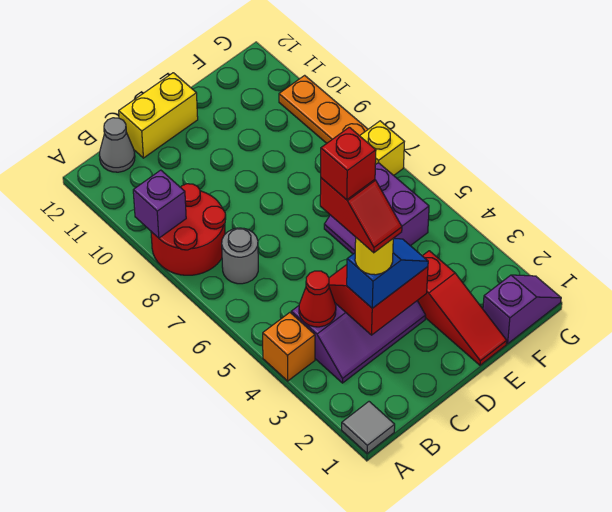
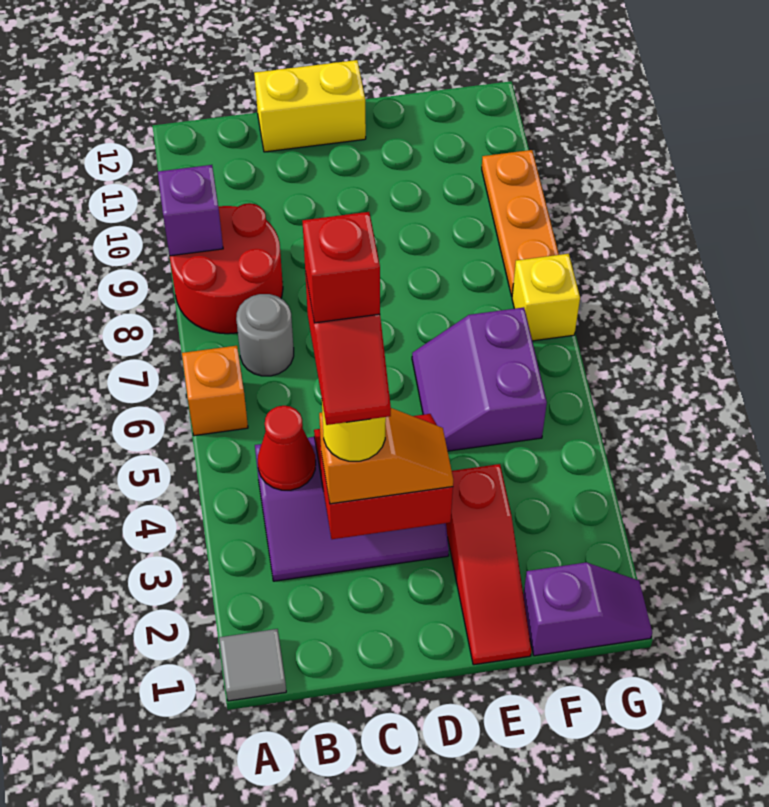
orange brick A4 level 1 -> orange brick A6 level 1
grey cone B12 level 1 -> none
blue slope C3:D3 level 3 top C -> orange slope C3:D3 level 3 top C

